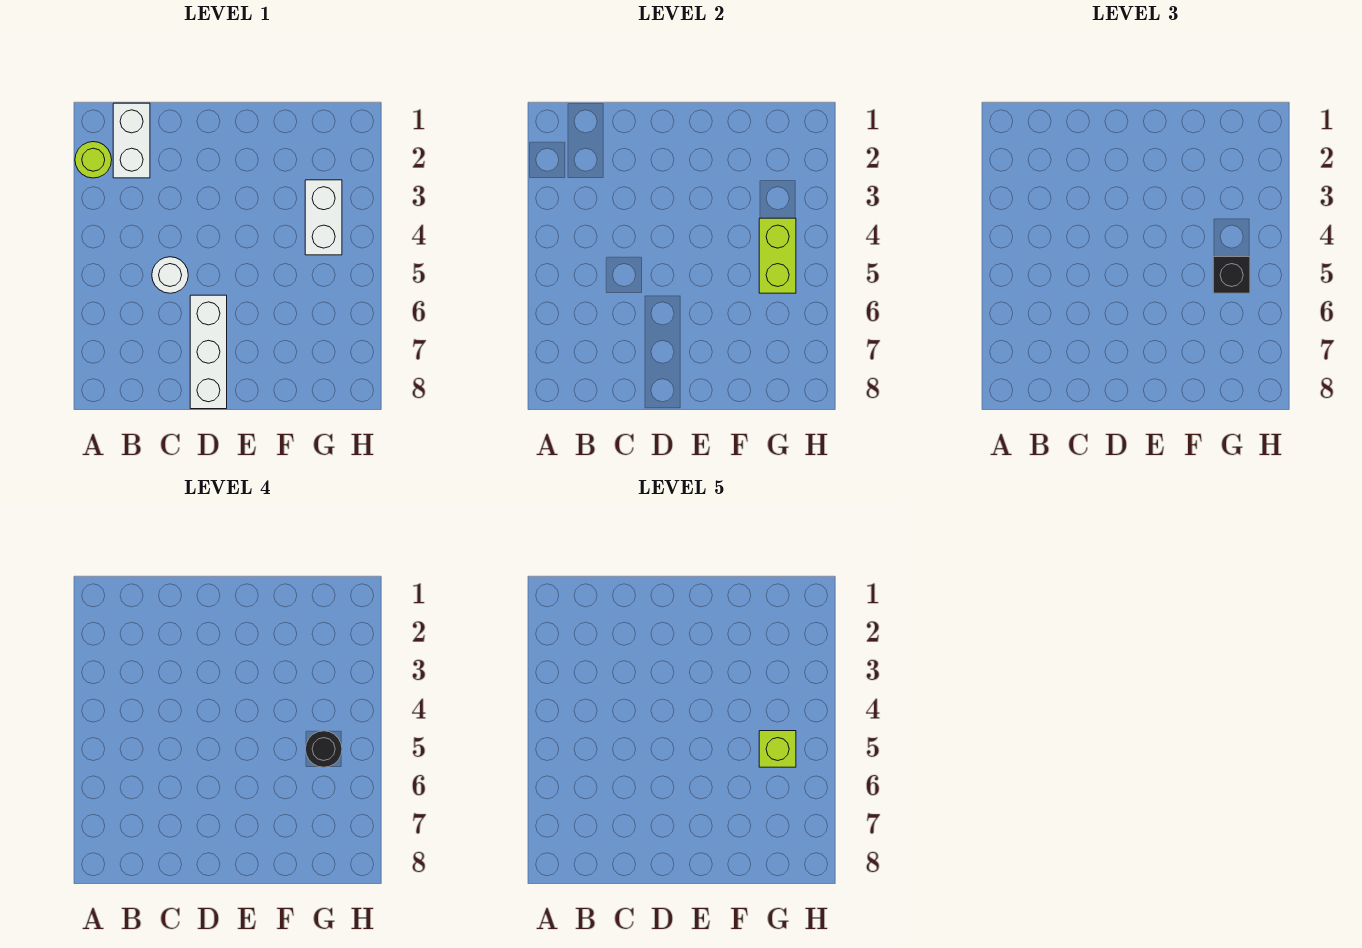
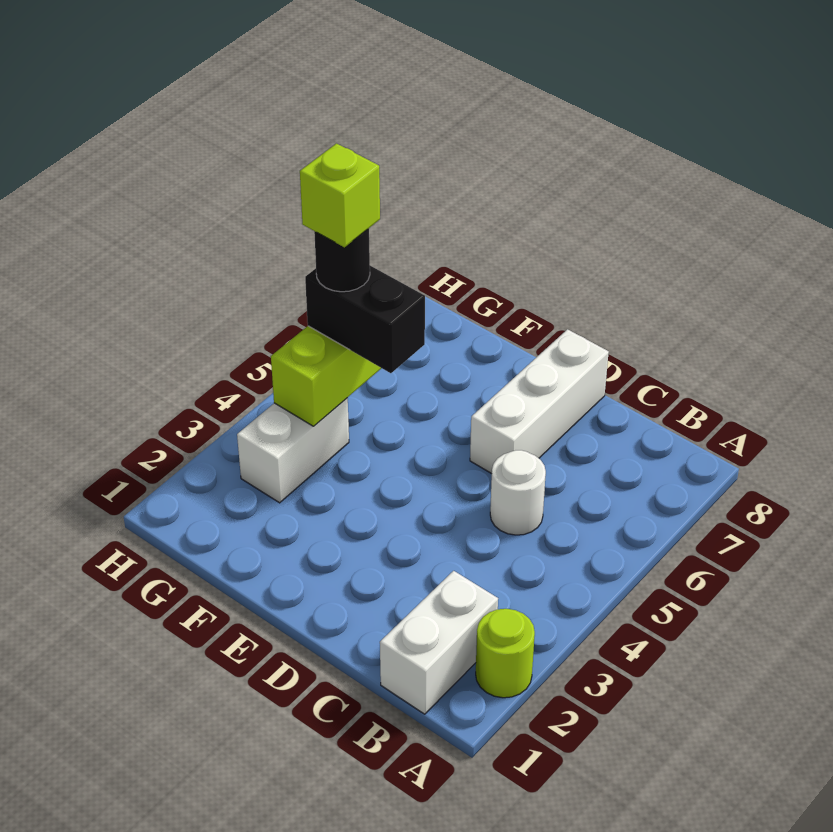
black brick G5 level 3 -> black brick F5:G5 level 3

